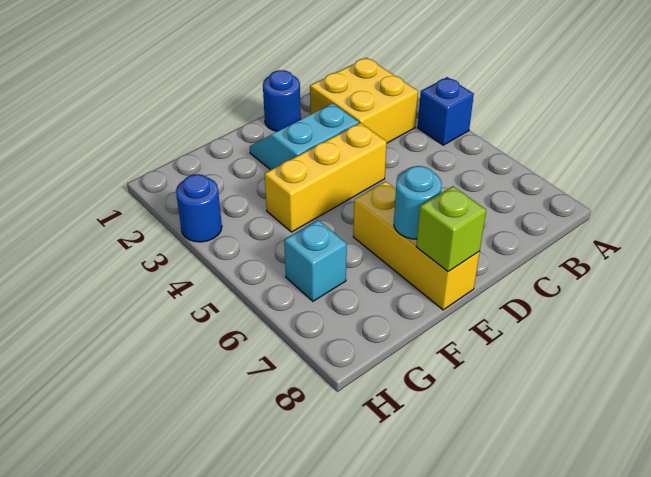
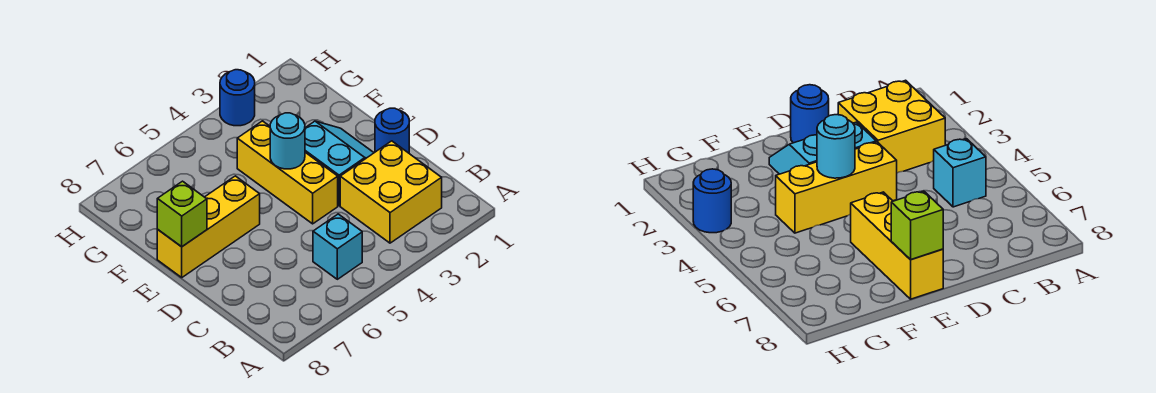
blue brick A4 level 1 -> none
cyan round brick E7 level 2 -> cyan round brick E4 level 2
cyan brick G6 level 1 -> cyan brick B5 level 1

